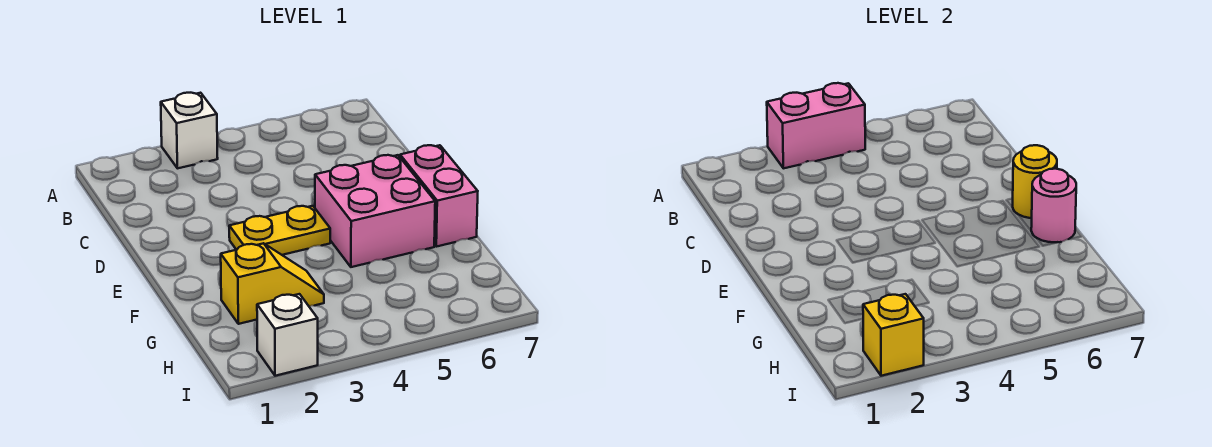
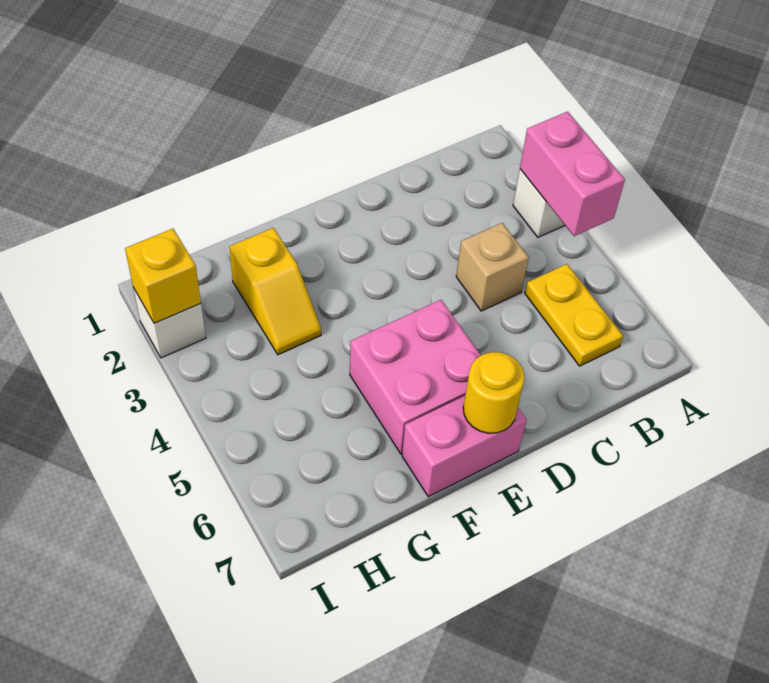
none -> tan brick C4 level 1
yellow plate E3:E4 level 1 -> yellow plate B5:B6 level 1
pink round brick F7 level 2 -> none

